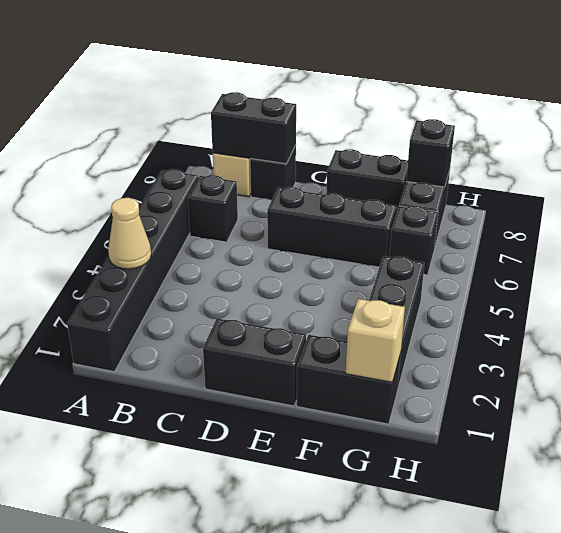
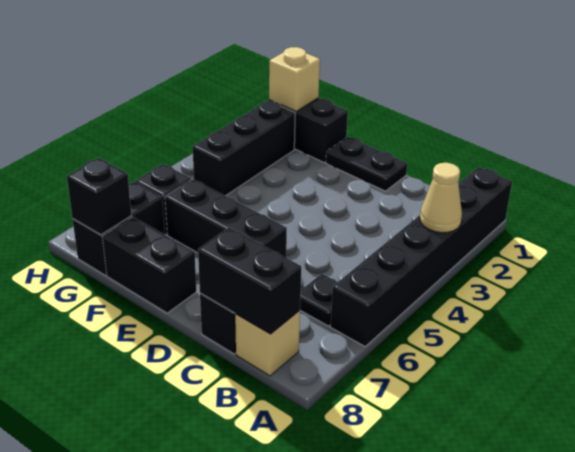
black brick B6 level 1 -> black plate B6 level 1
black brick D1:E1 level 1 -> black plate D1:E1 level 1

